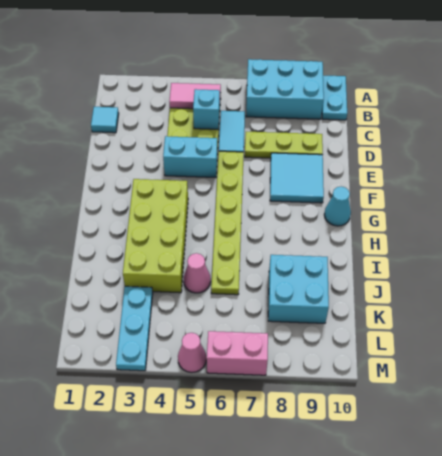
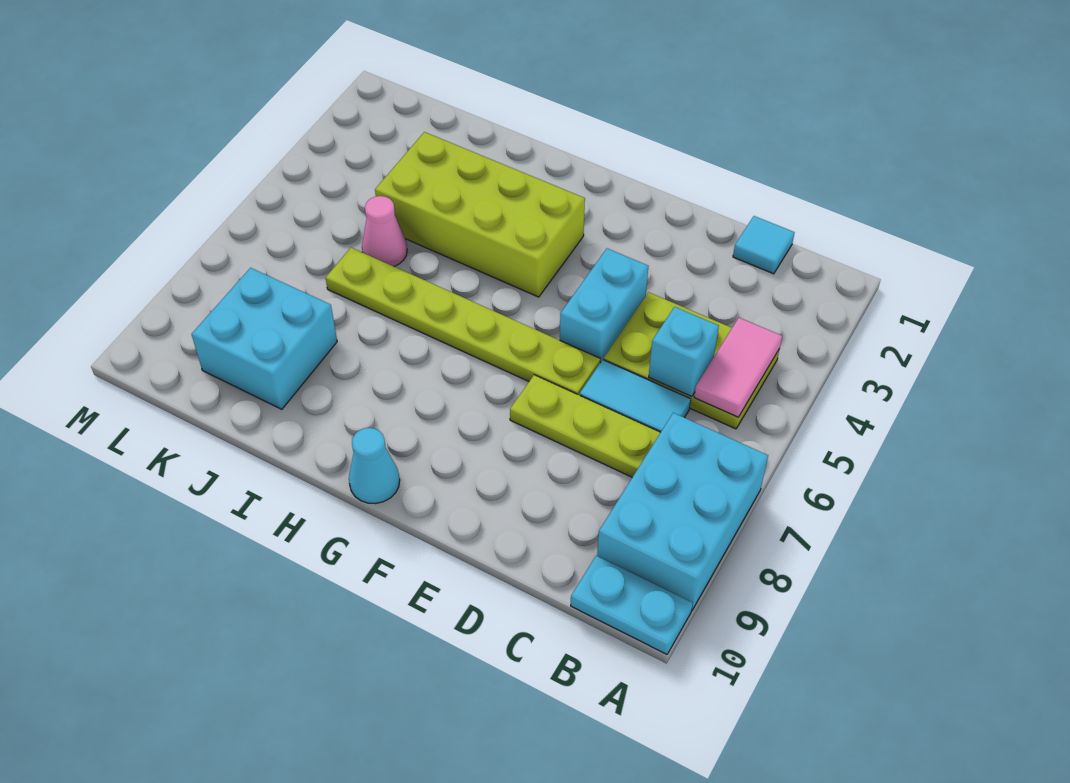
lime plate D7:D9 level 1 -> lime plate C7:E7 level 1
cyan tile E8:F9 level 1 -> none
cyan plate K3:M3 level 1 -> none
pink cone M5 level 1 -> none
pink brick M6:M7 level 1 -> none

